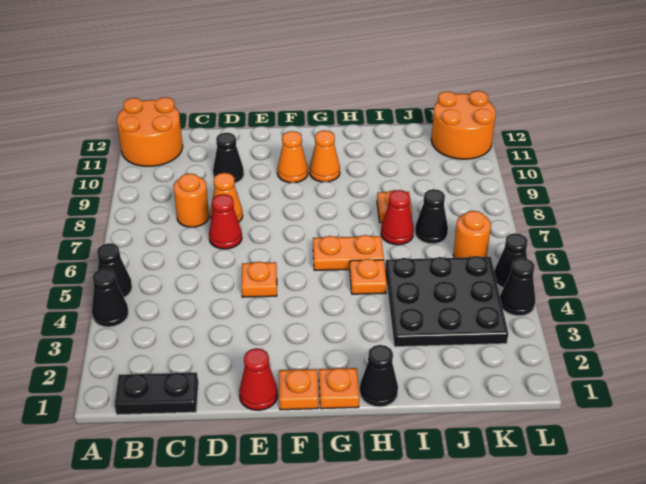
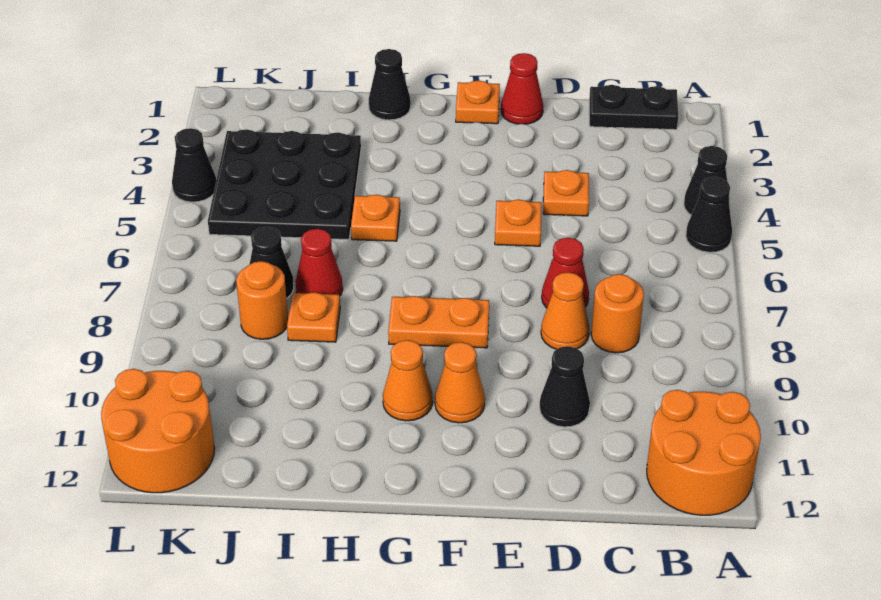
orange plate G1 level 1 -> orange plate D4 level 1
orange plate G6:H6 level 1 -> orange plate F8:G8 level 1
orange round brick K6 level 1 -> orange round brick J8 level 1
black cone L5 level 1 -> none

